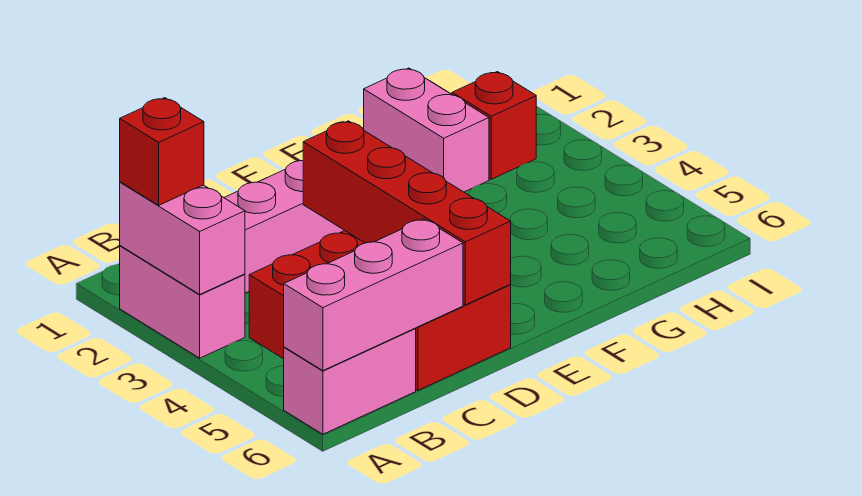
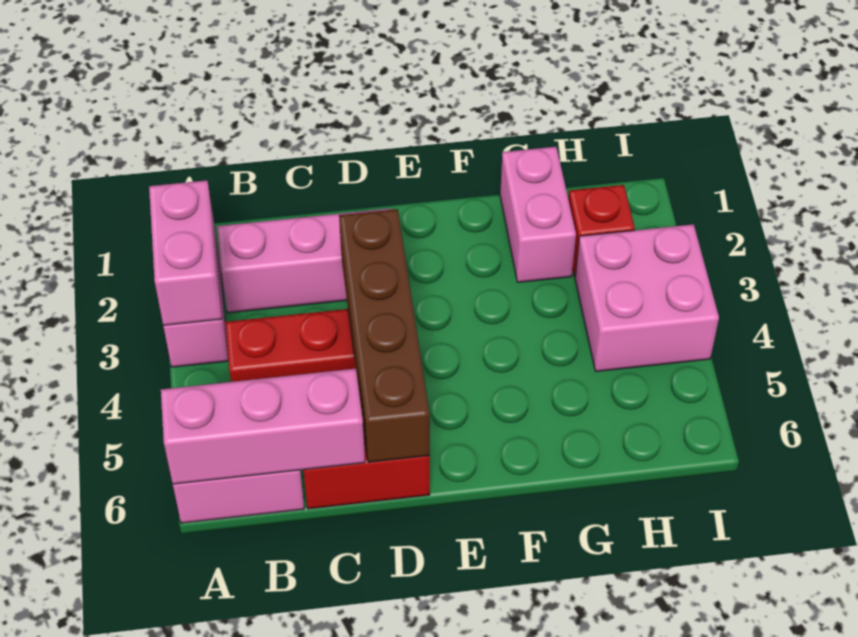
red brick A2 level 3 -> none
red brick D3:D6 level 2 -> brown brick D3:D6 level 2
none -> pink brick H3:I4 level 1

